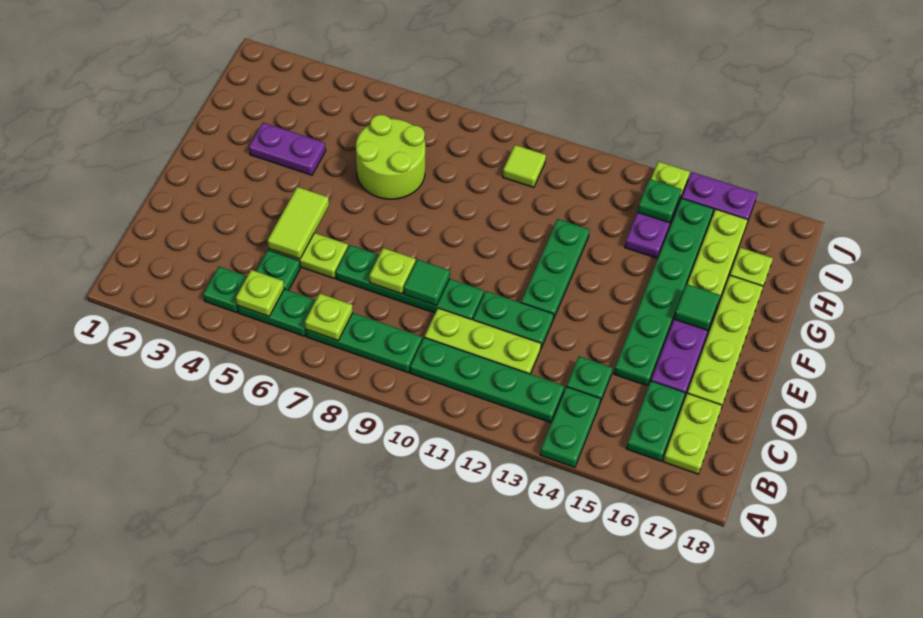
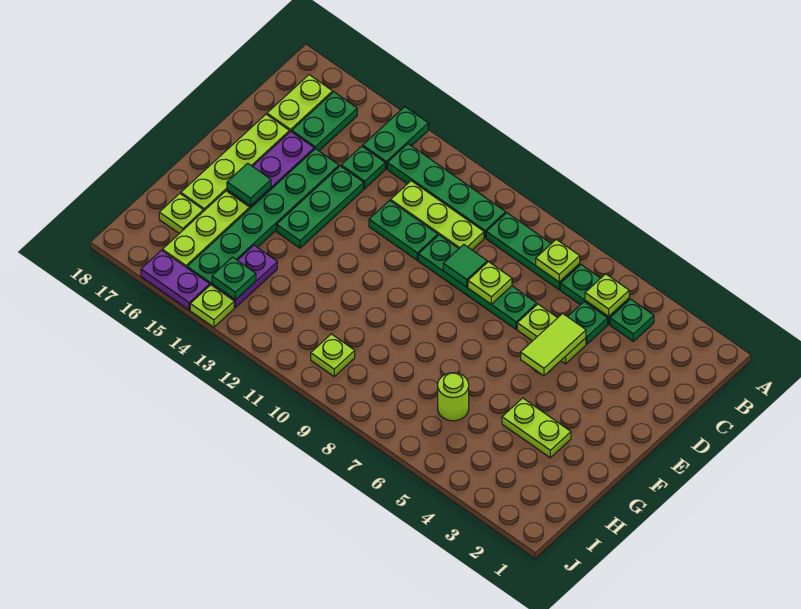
green plate E12:G12 level 1 -> green plate D14:F14 level 1
purple plate G3:G4 level 1 -> lime plate G3:G4 level 1
lime round brick G6:H7 level 1 -> lime round brick H6 level 1
lime tile I10 level 1 -> lime plate I10 level 1

